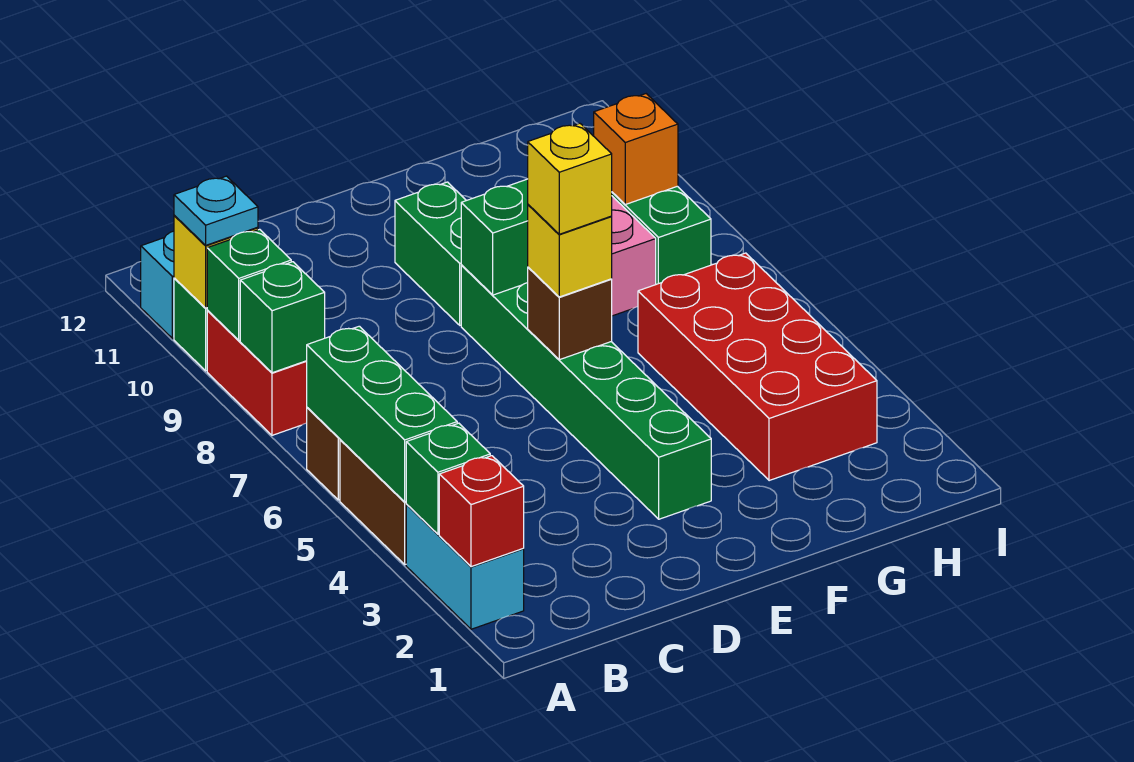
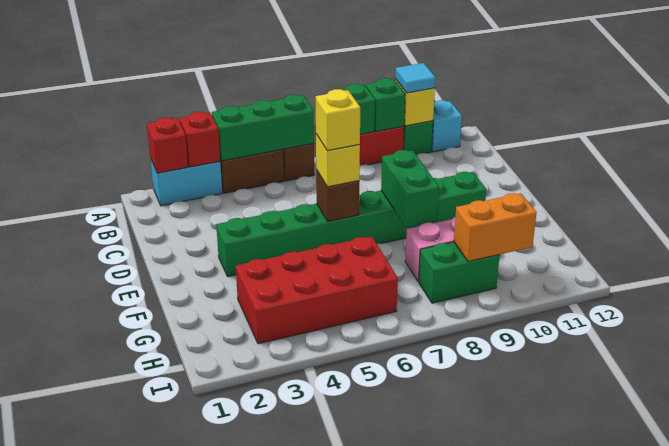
green brick A3 level 2 -> red brick A3 level 2
cyan plate A10 level 3 -> cyan tile A10 level 3
orange brick H9 level 2 -> orange brick H9:H10 level 2

